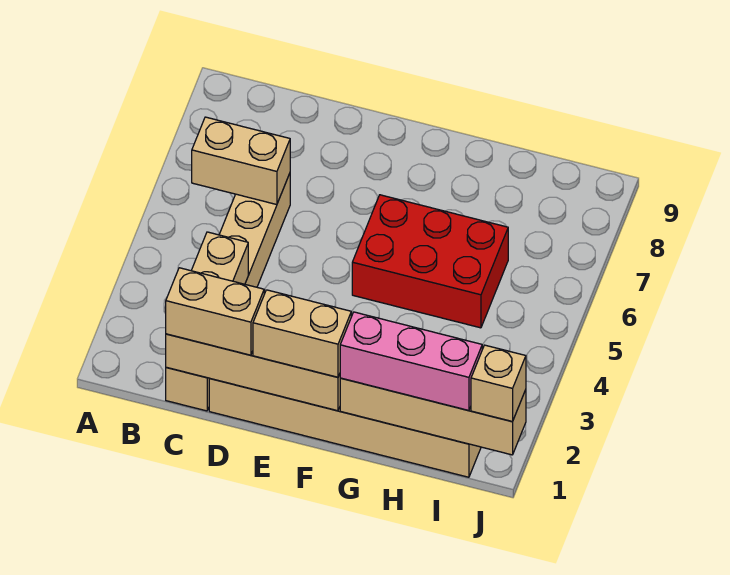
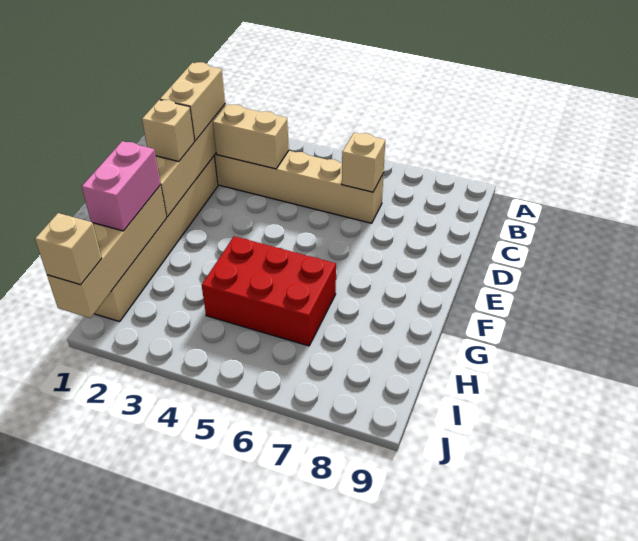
tan brick B6:C6 level 2 -> tan brick C6 level 2
tan brick E1:F1 level 3 -> tan brick E1 level 3
red brick F5:H6 level 1 -> red brick G4:H6 level 1
pink brick G1:I1 level 3 -> pink brick G1:H1 level 3

